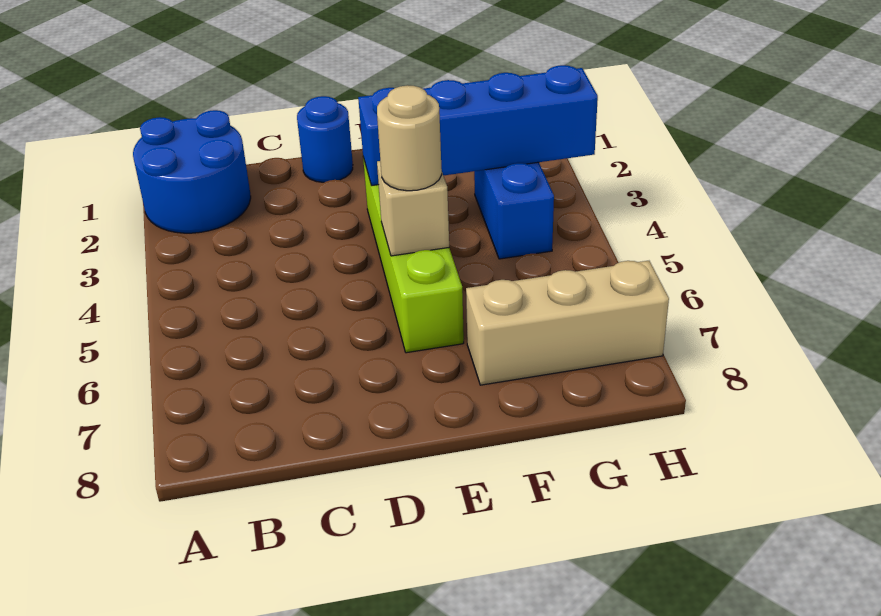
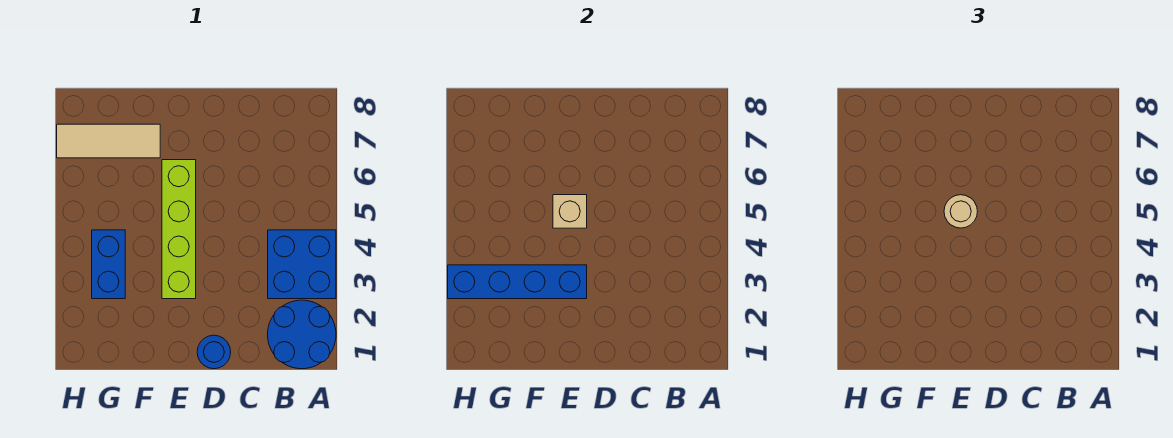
none -> blue brick A3:B4 level 1
tan brick F7:H7 level 1 -> tan tile F7:H7 level 1

